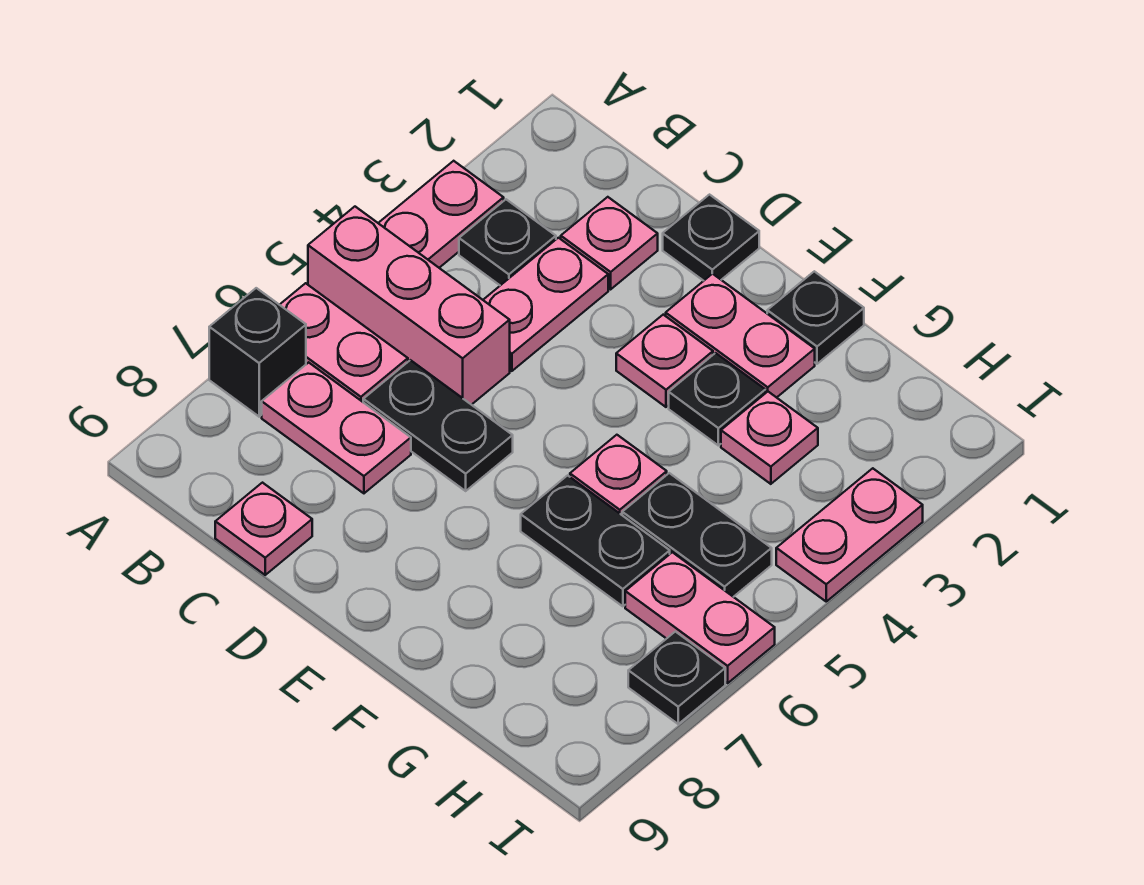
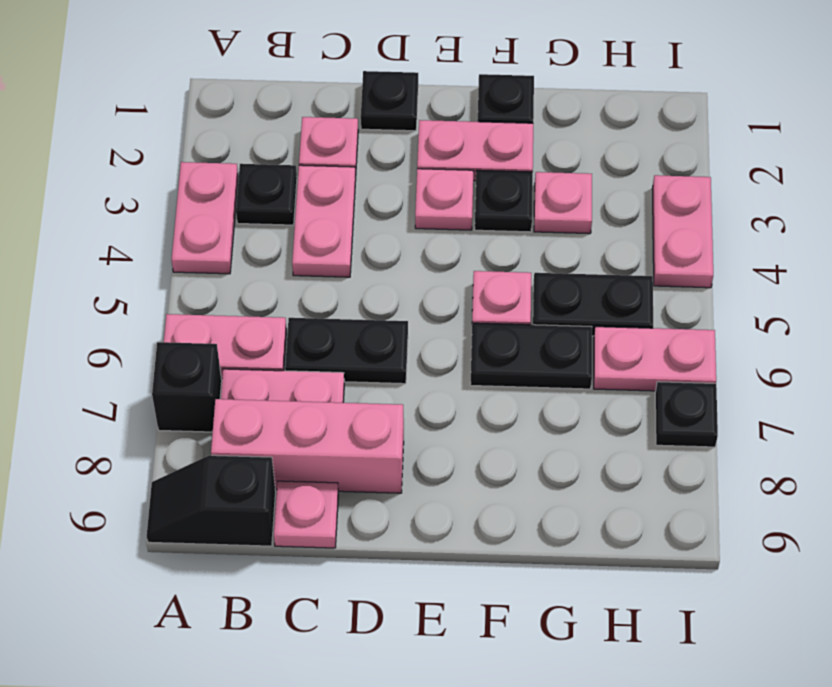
pink brick A5:C5 level 1 -> pink brick B8:D8 level 1
none -> black slope A9:B9 level 1 top B

